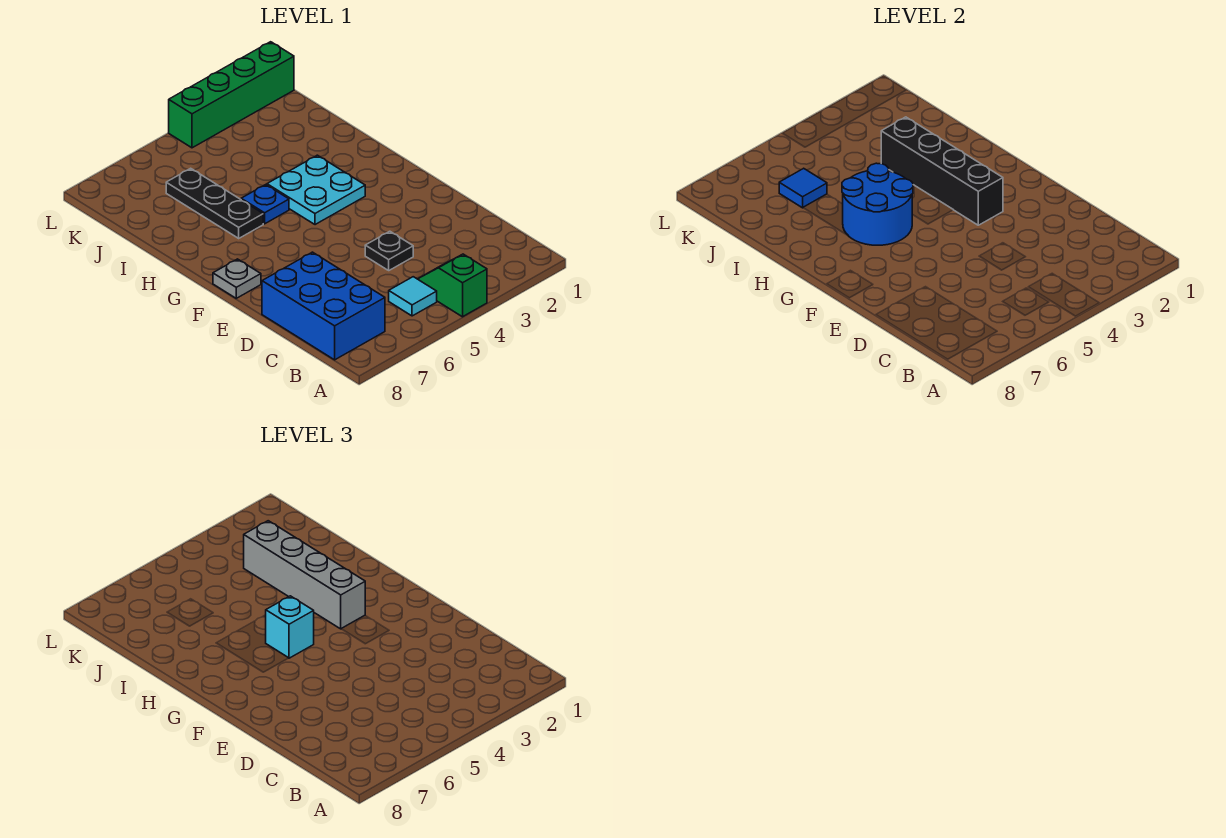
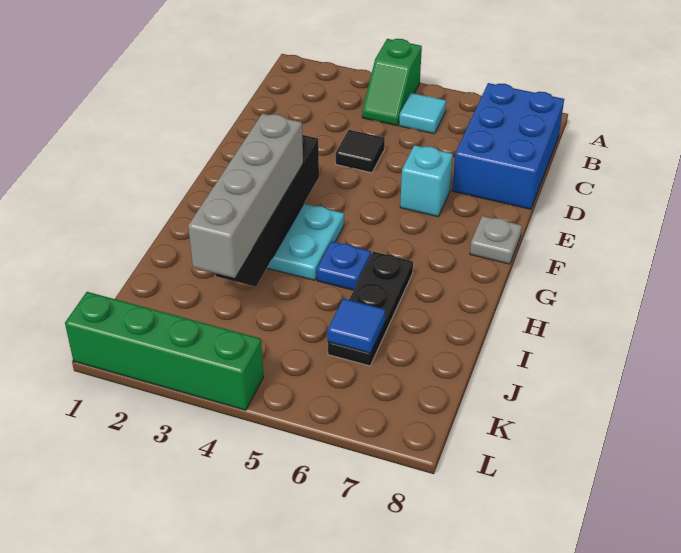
black plate D4 level 1 -> black tile D4 level 1
blue round brick G5:H6 level 2 -> none
cyan brick G5 level 3 -> cyan brick E6 level 1

